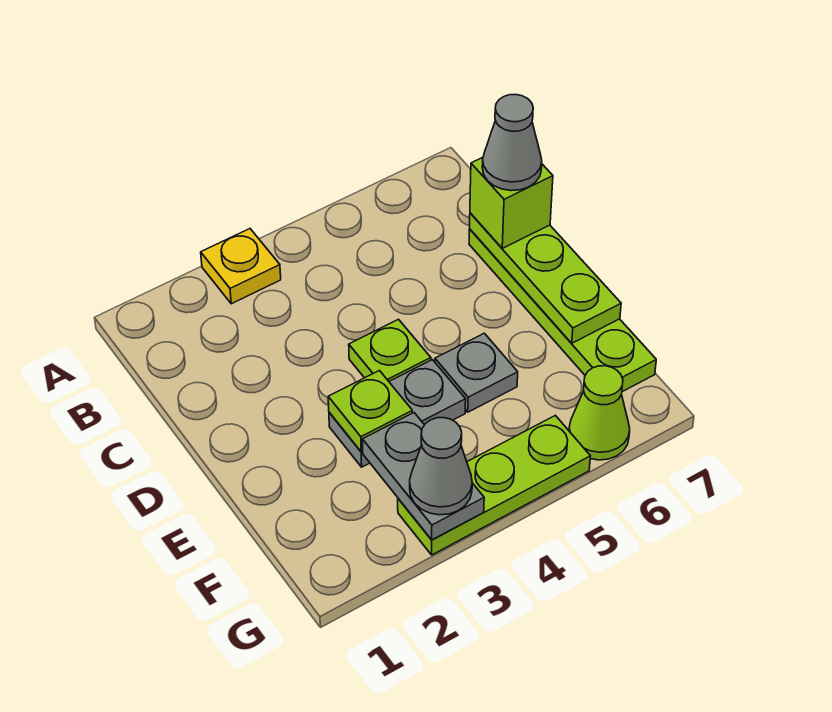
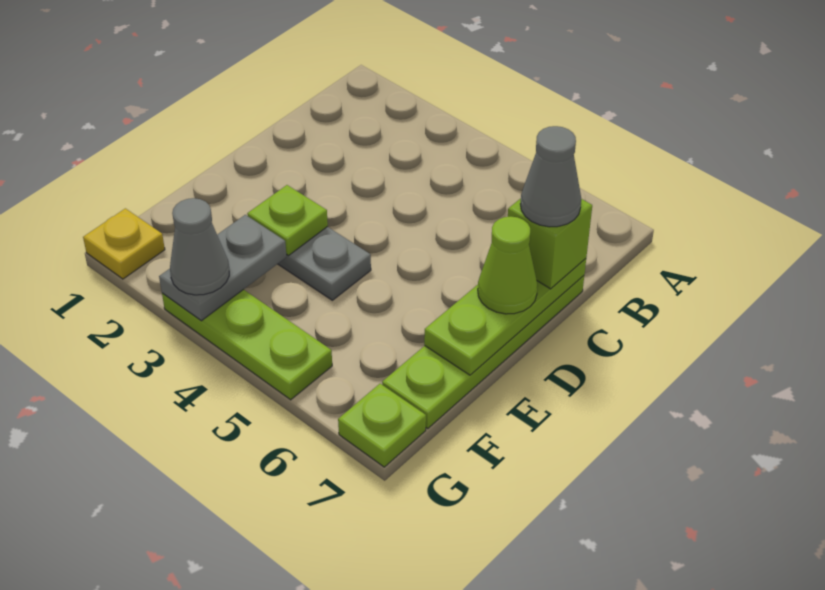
yellow plate A3 level 1 -> yellow plate G1 level 1
lime plate D4 level 1 -> lime plate G7 level 1
grey plate E5 level 1 -> none
lime cone G6 level 1 -> lime cone D7 level 3

